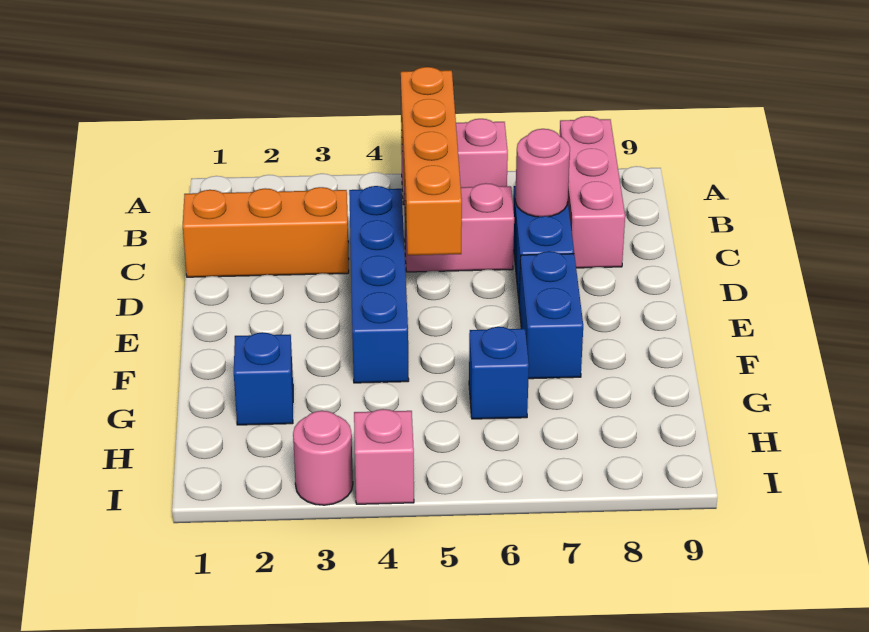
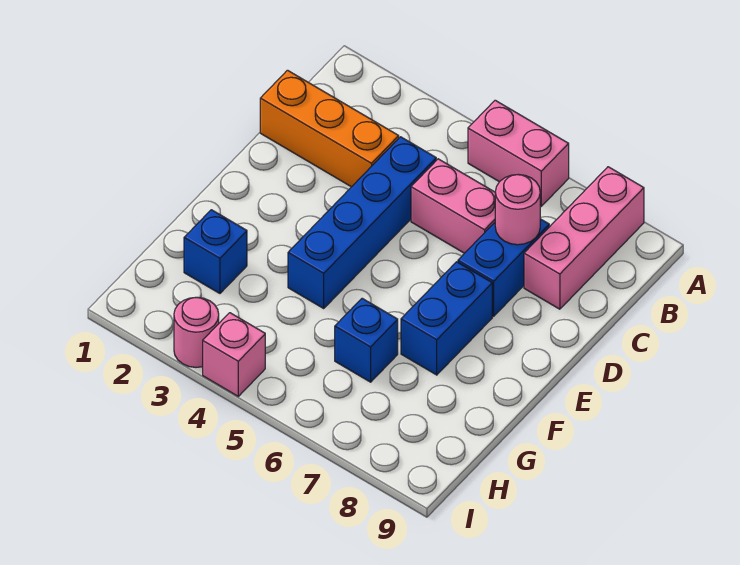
orange brick A5:D5 level 2 -> none

